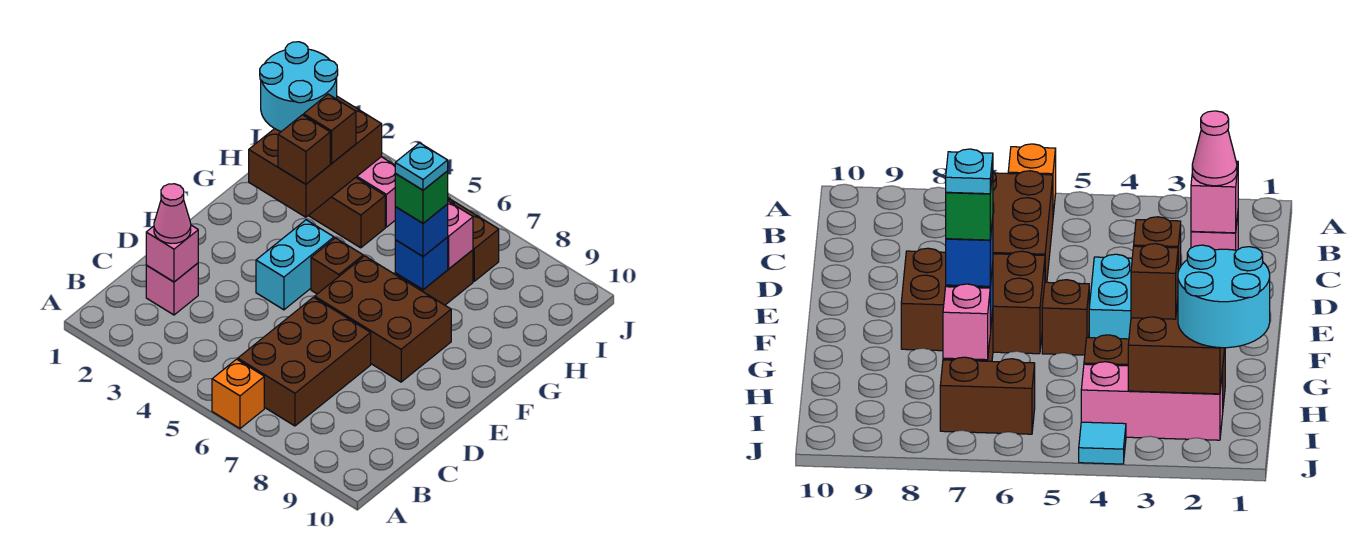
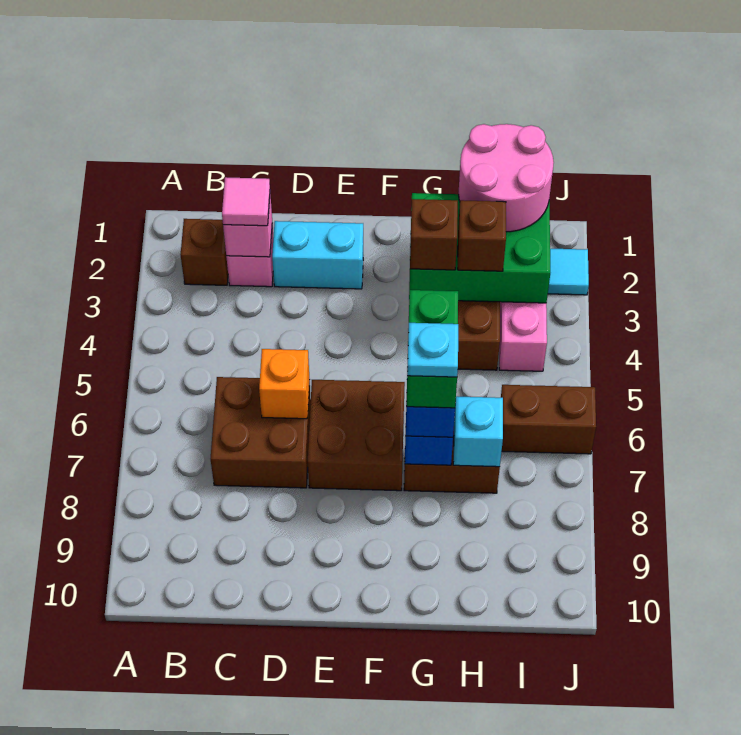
orange brick A6 level 1 -> orange brick D6 level 2
brown brick B6:D7 level 1 -> brown brick C6:D7 level 1
pink cone C2 level 3 -> pink tile C2 level 3
cyan brick E4:F4 level 1 -> cyan brick D2:E2 level 1
brown brick E6:F8 level 1 -> brown brick E6:F7 level 1
brown brick F5 level 1 -> brown brick B2 level 1
brown brick G2:I3 level 2 -> green brick G2:I3 level 2
green brick G7 level 4 -> green brick G6:G7 level 4
cyan round brick H1:I2 level 3 -> pink round brick H1:I2 level 3
pink brick H7 level 2 -> cyan brick H7 level 2
brown brick I6:I7 level 1 -> brown brick I6:J6 level 1
cyan tile J4 level 1 -> cyan tile J2 level 1

